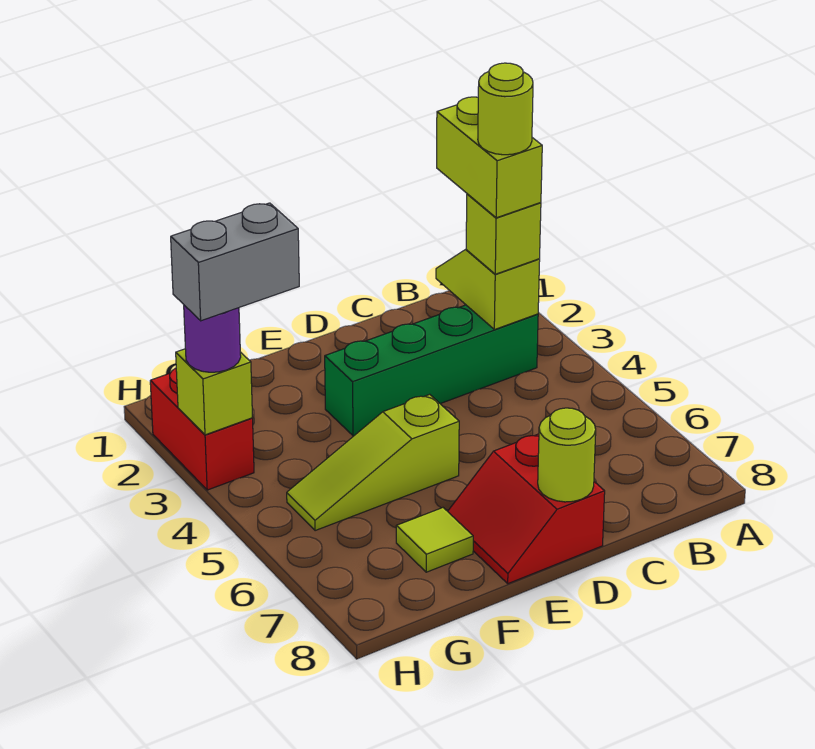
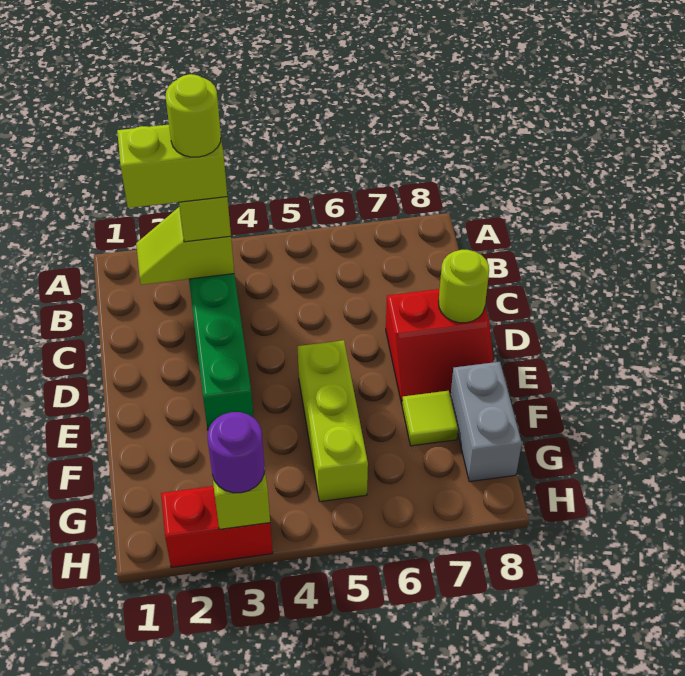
lime slope E5:G5 level 1 top E -> lime brick E5:G5 level 1
grey brick G3:H3 level 4 -> grey brick F8:G8 level 1

